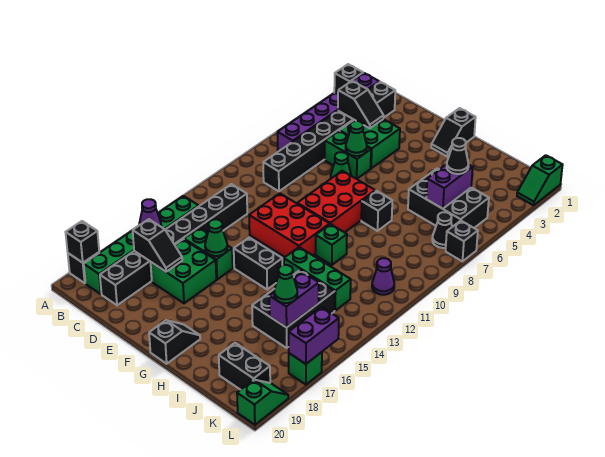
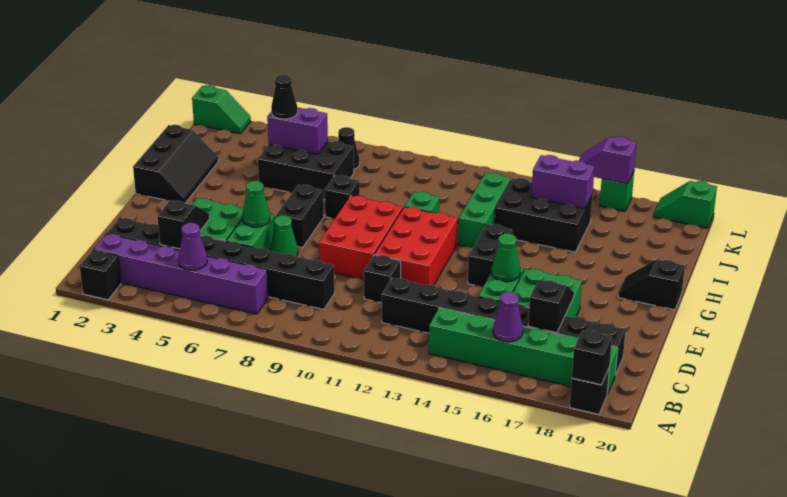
red brick F8:G10 level 1 -> red brick E9:G10 level 1
black slope G1:G2 level 1 top 1 -> black slope G1:I2 level 1 top 1
black brick I5:K6 level 1 -> black brick I5:J7 level 1
green cone J16 level 3 -> none
black brick J19:K19 level 1 -> black brick F7:G7 level 1
purple cone K11 level 1 -> purple cone B5 level 2
black brick L7 level 1 -> black brick D11 level 1
purple brick L16:L17 level 2 -> purple slope L16:L17 level 2 top 17

